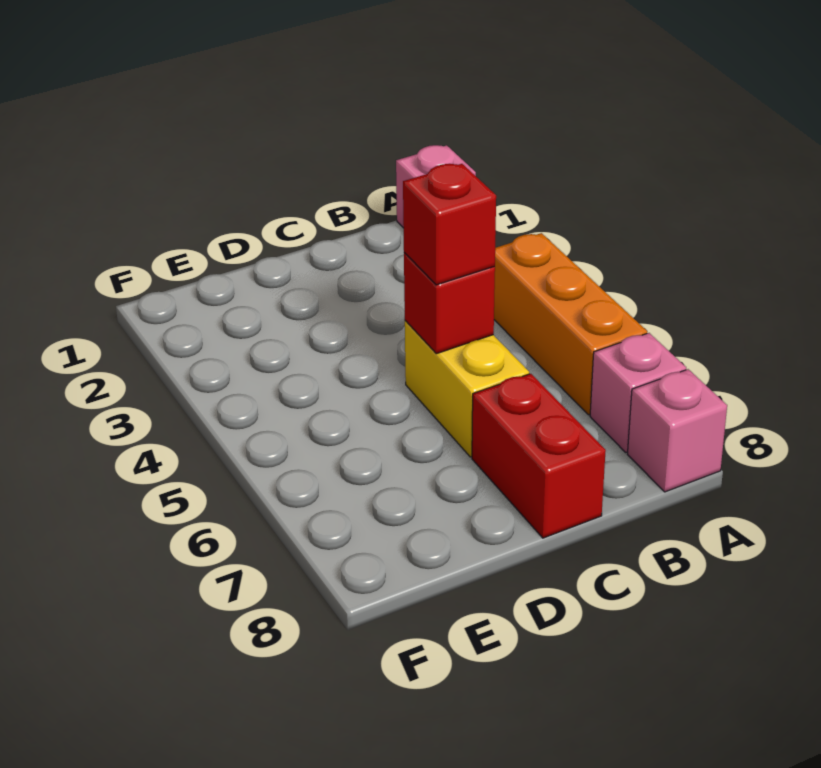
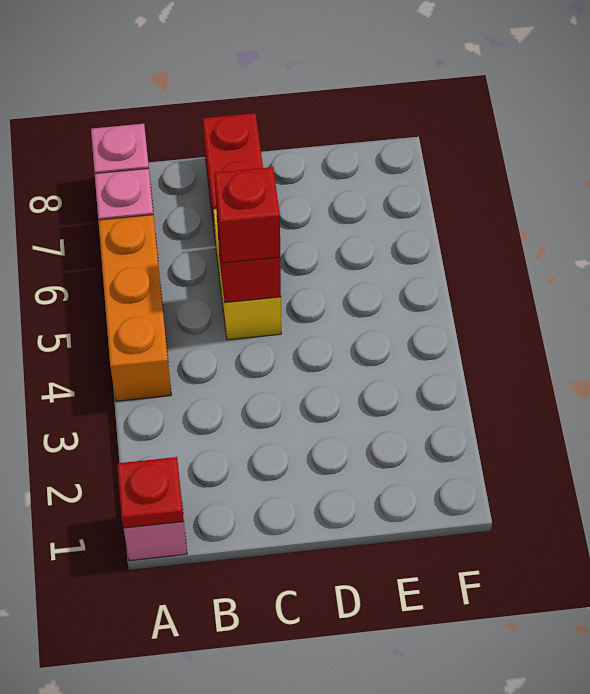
none -> red plate A1 level 2

